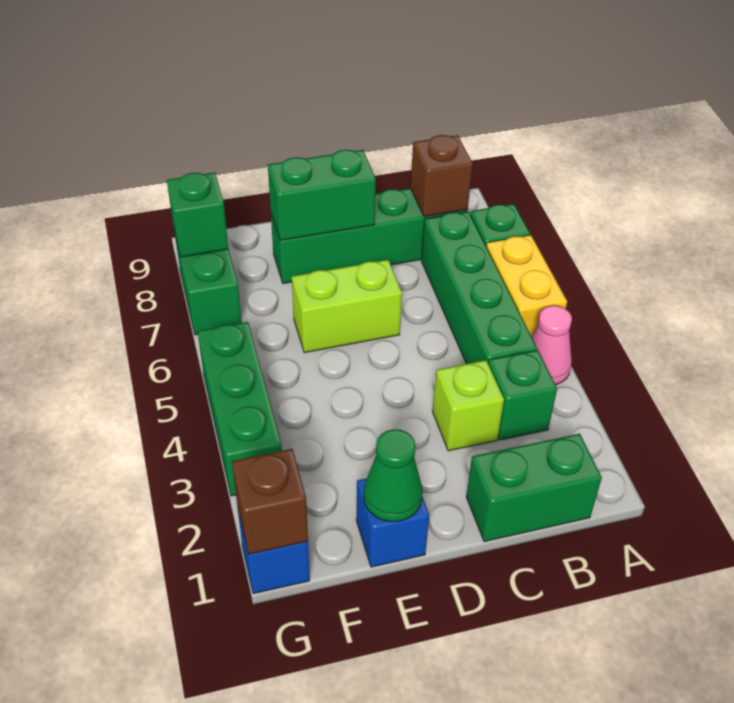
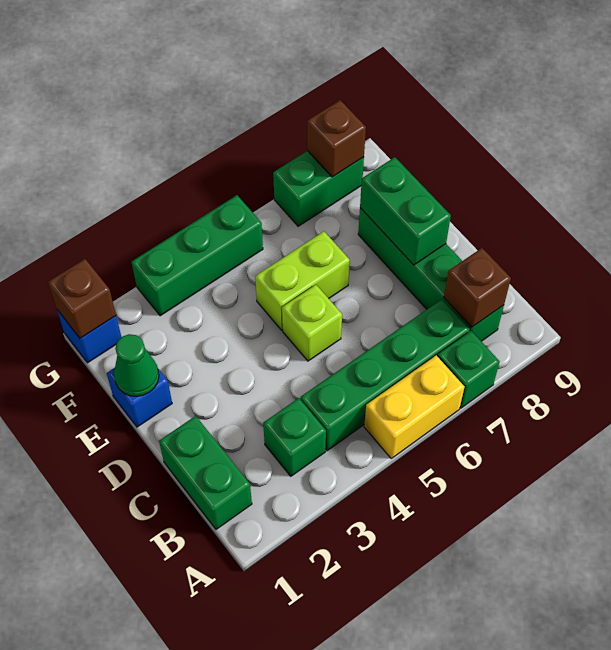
pink cone A4 level 1 -> none
lime brick C3 level 1 -> lime brick D5 level 1
lime brick D6:E6 level 1 -> lime brick E5:E6 level 1
green brick G8 level 2 -> brown brick G8 level 2

